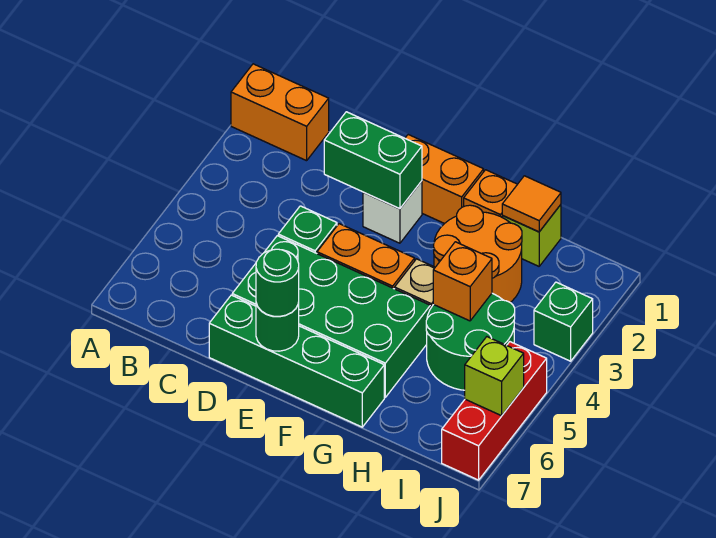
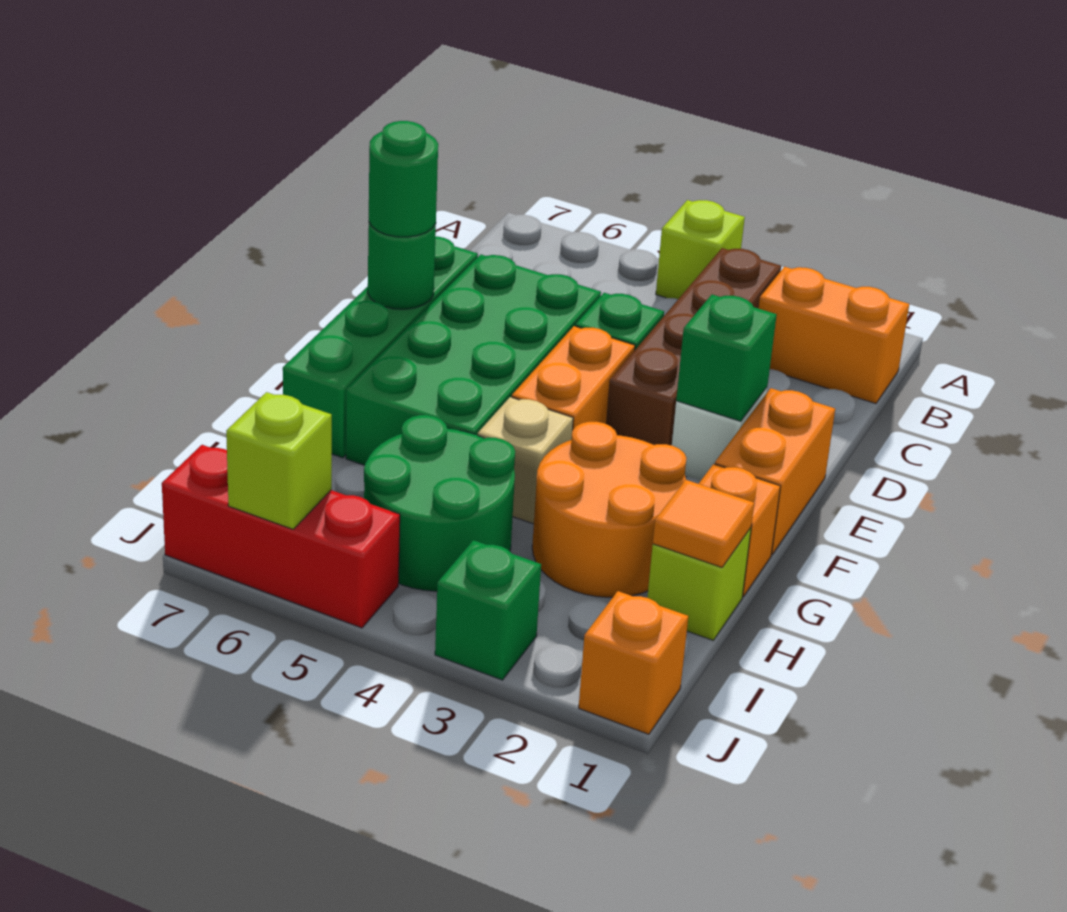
orange brick A1:B1 level 1 -> orange brick B1:B2 level 1
none -> lime brick A4 level 1
none -> brown brick B3:E3 level 1
green brick D2:E2 level 2 -> green brick E2 level 2
orange brick H4 level 2 -> orange brick J1 level 1

